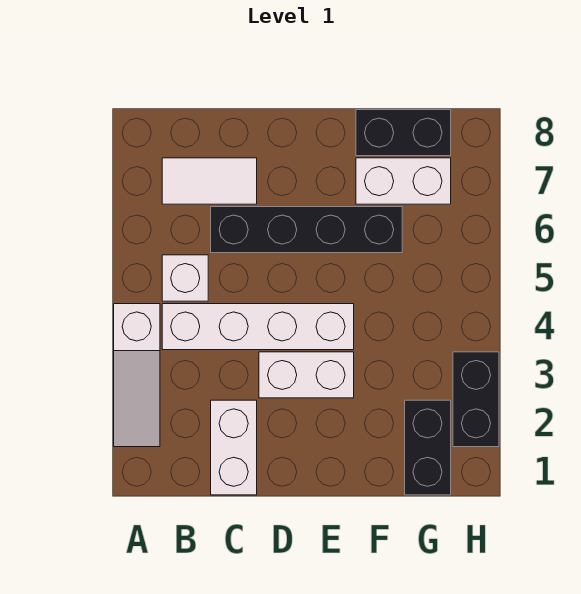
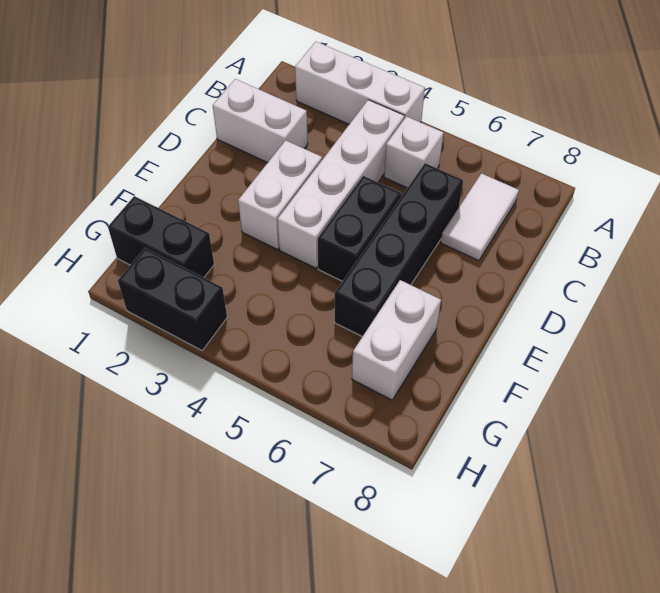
white slope A2:A4 level 1 top 4 -> white brick A2:A4 level 1
black brick F8:G8 level 1 -> black brick D5:E5 level 1

